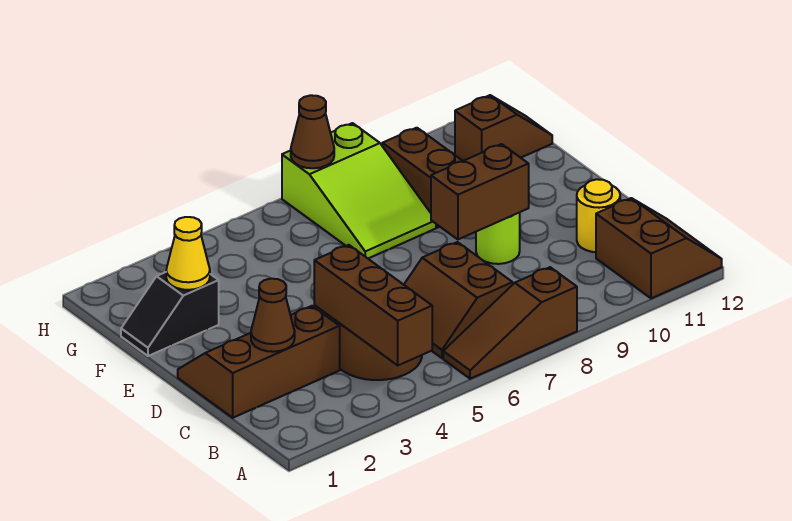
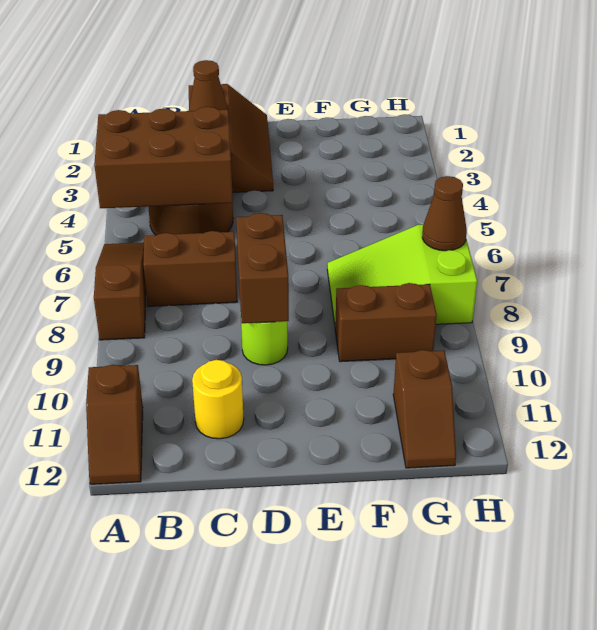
brown brick A4:C4 level 2 -> brown brick A4:C5 level 2
brown slope A11:B12 level 1 top 11 -> brown slope A11:A12 level 1 top 11
black slope F1:F2 level 1 top 2 -> none
yellow cone F2 level 2 -> none

